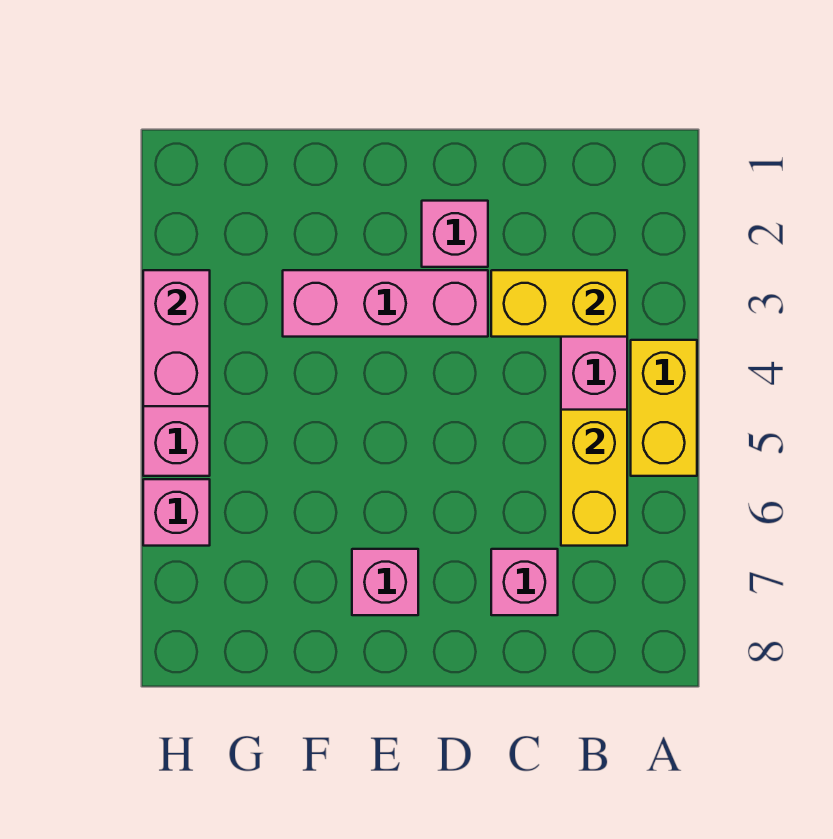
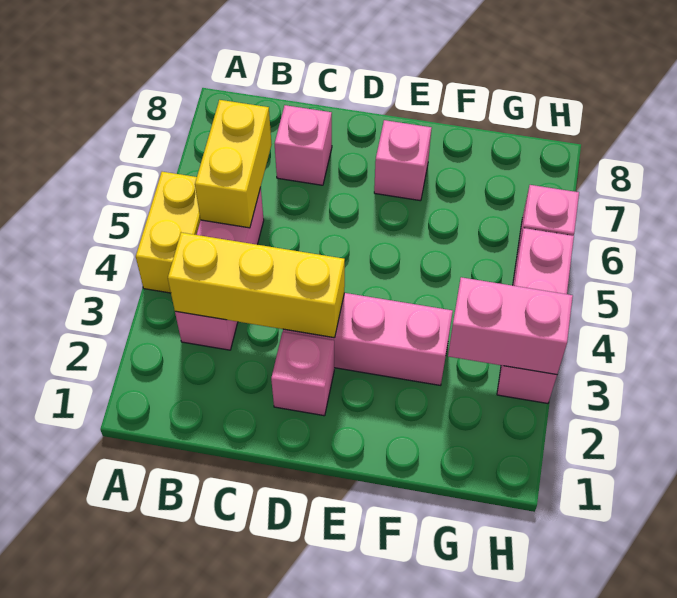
yellow brick B3:C3 level 2 -> yellow brick B3:D3 level 2
pink brick H3:H4 level 2 -> pink brick G3:H3 level 2

